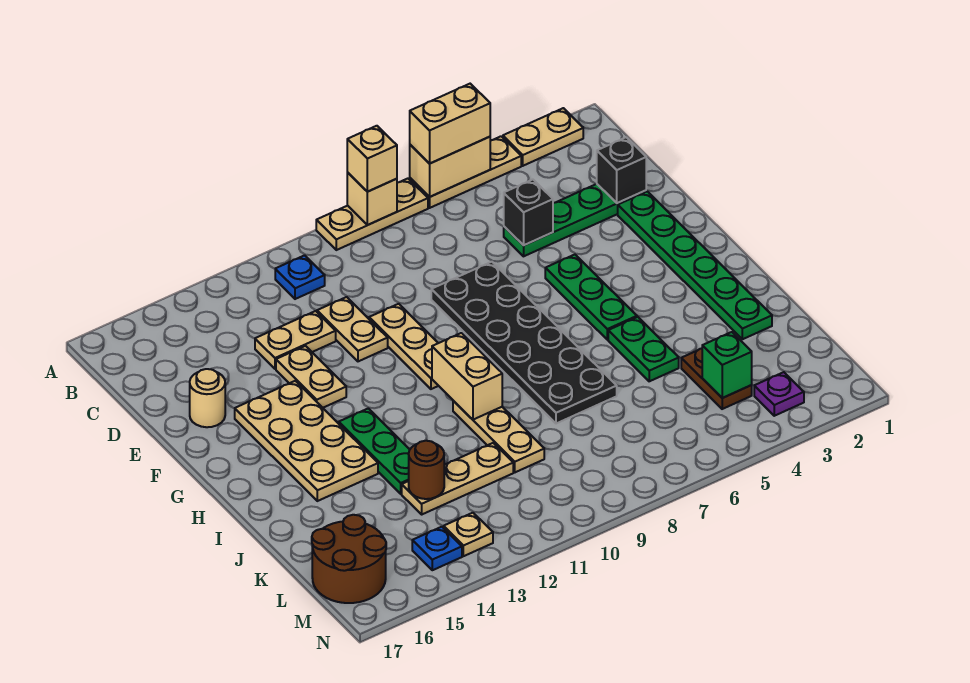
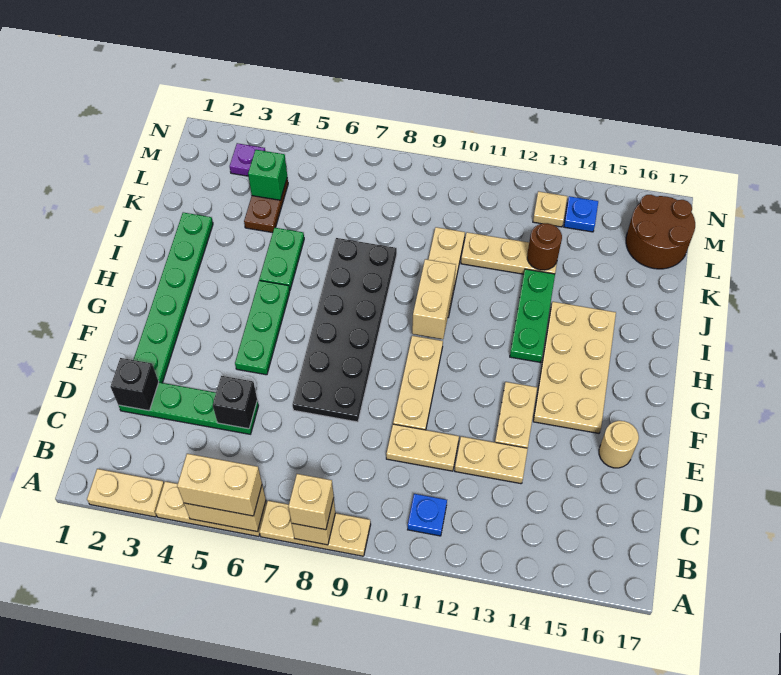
tan plate D11:E11 level 1 -> tan plate D10:D11 level 1

